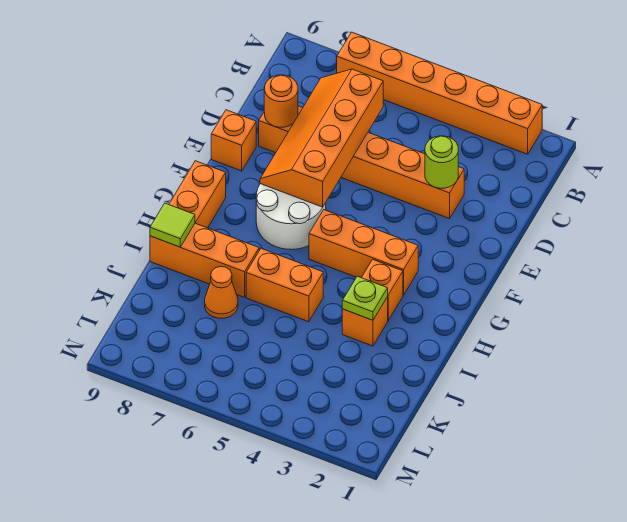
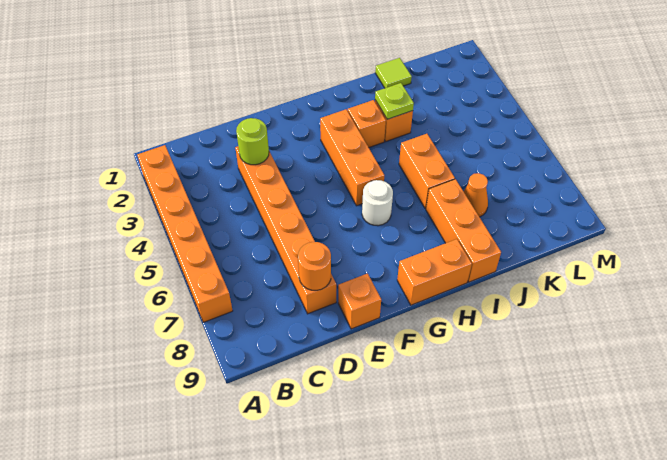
orange slope C6:F7 level 2 top 6 -> none
white round brick F6:G7 level 1 -> white round brick G6 level 1
lime tile I9 level 2 -> lime tile J1 level 1

